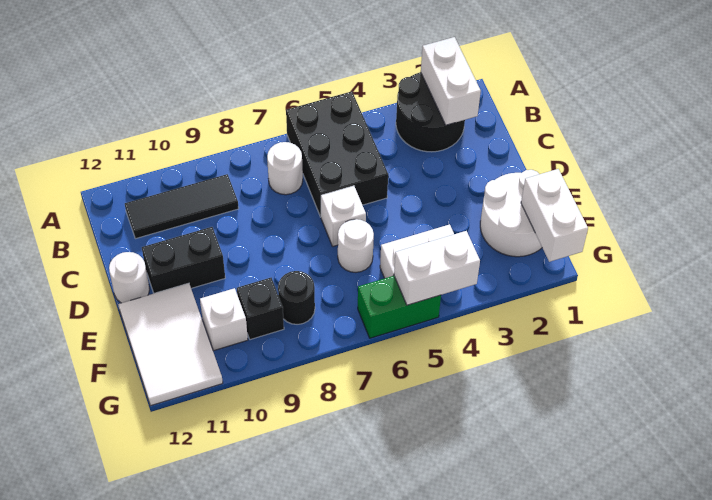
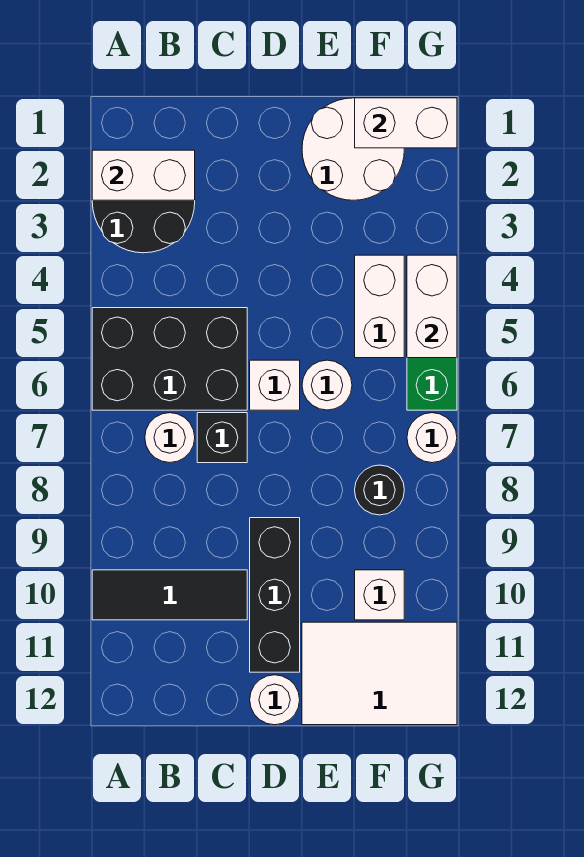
black tile B9:B11 level 1 -> black tile A10:C10 level 1
black brick D10:D11 level 1 -> black brick D9:D11 level 1
black brick F9 level 1 -> black brick C7 level 1
none -> white round brick G7 level 1

